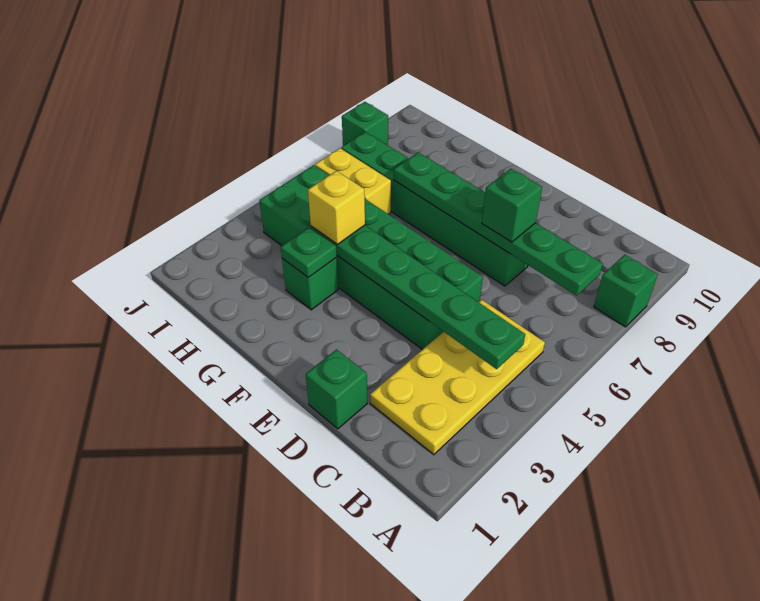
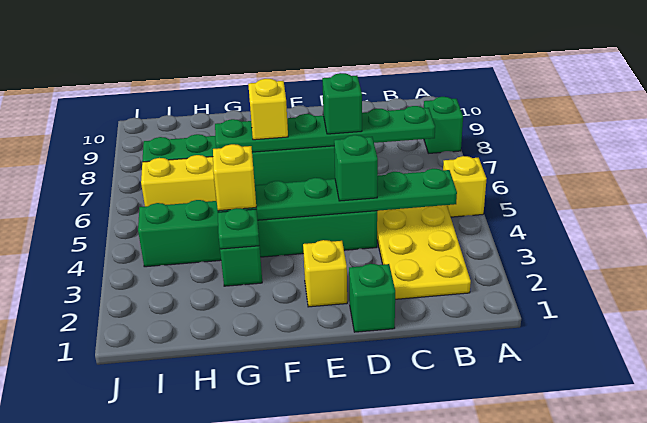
none -> yellow brick A5 level 1
green brick D4:I5 level 1 -> green brick D4:I4 level 1
none -> yellow brick E2 level 1
none -> yellow brick F7 level 3
green brick J8 level 1 -> green brick D4 level 3

